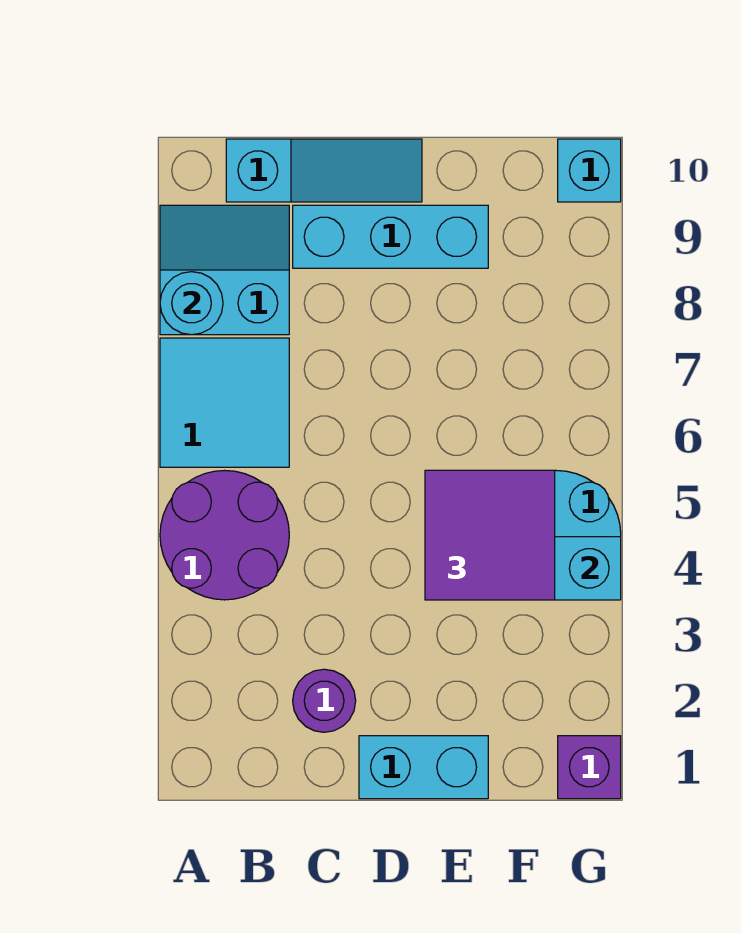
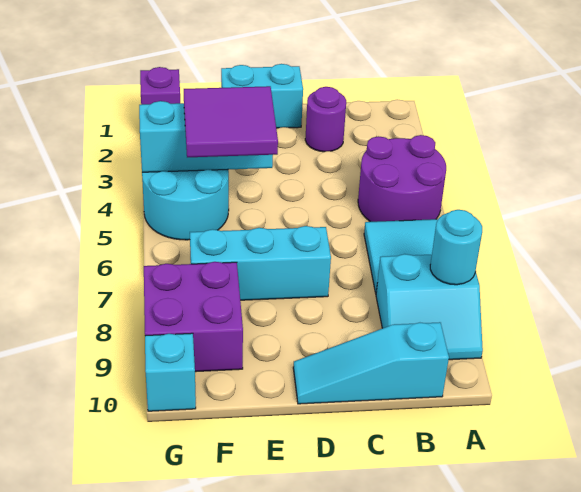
cyan brick C9:E9 level 1 -> cyan brick D7:F7 level 1
none -> purple brick F8:G9 level 1

